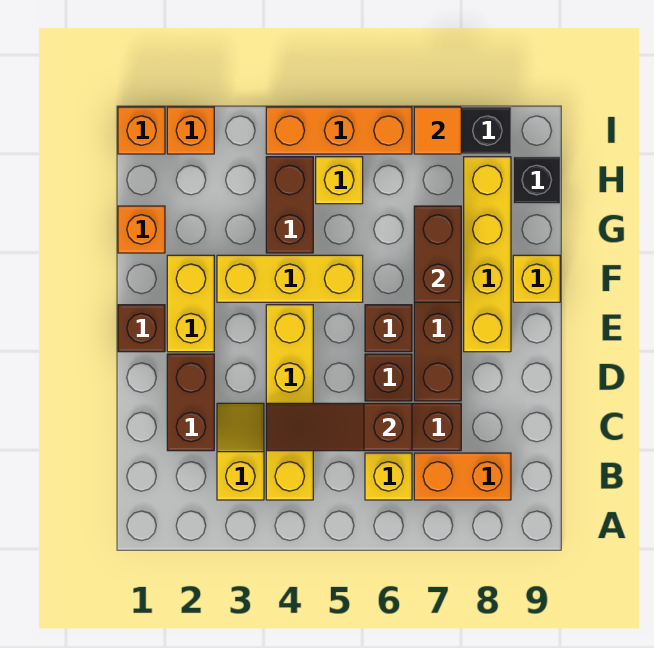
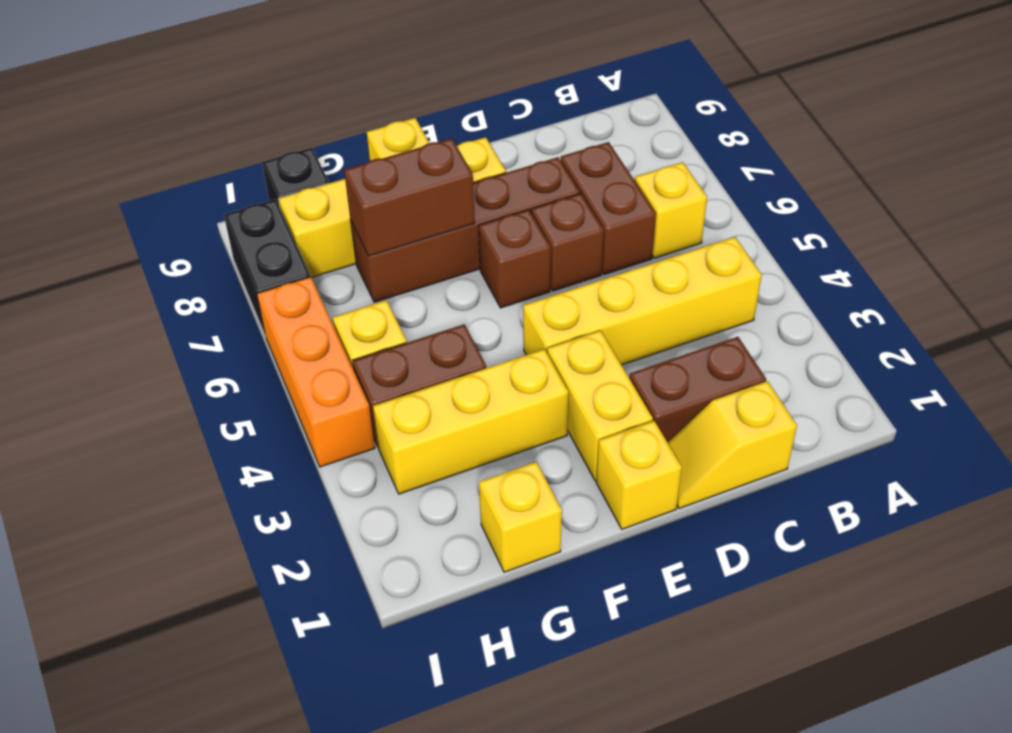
yellow slope B3:C3 level 1 top B -> yellow slope C1:D1 level 1 top C
orange brick B7:B8 level 1 -> none
brown slope C4:C6 level 2 top 6 -> none
brown brick E1 level 1 -> yellow brick E1 level 1
yellow brick E2:F2 level 1 -> yellow brick E2:E3 level 1
yellow brick F3:F5 level 1 -> yellow brick F3:H3 level 1
orange brick G1 level 1 -> yellow brick G1 level 1
orange brick I1 level 1 -> none
orange brick I2 level 1 -> none
orange tile I7 level 2 -> none

